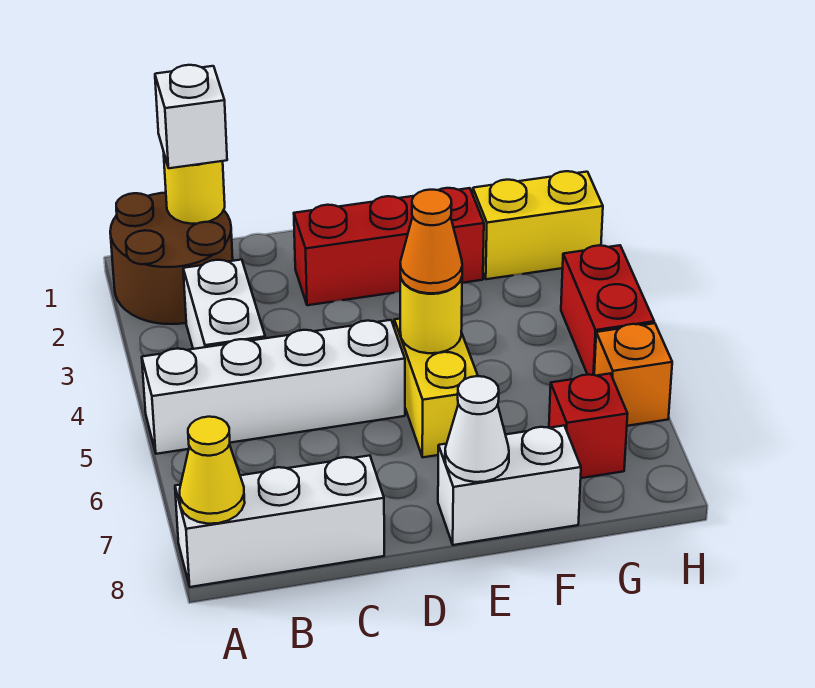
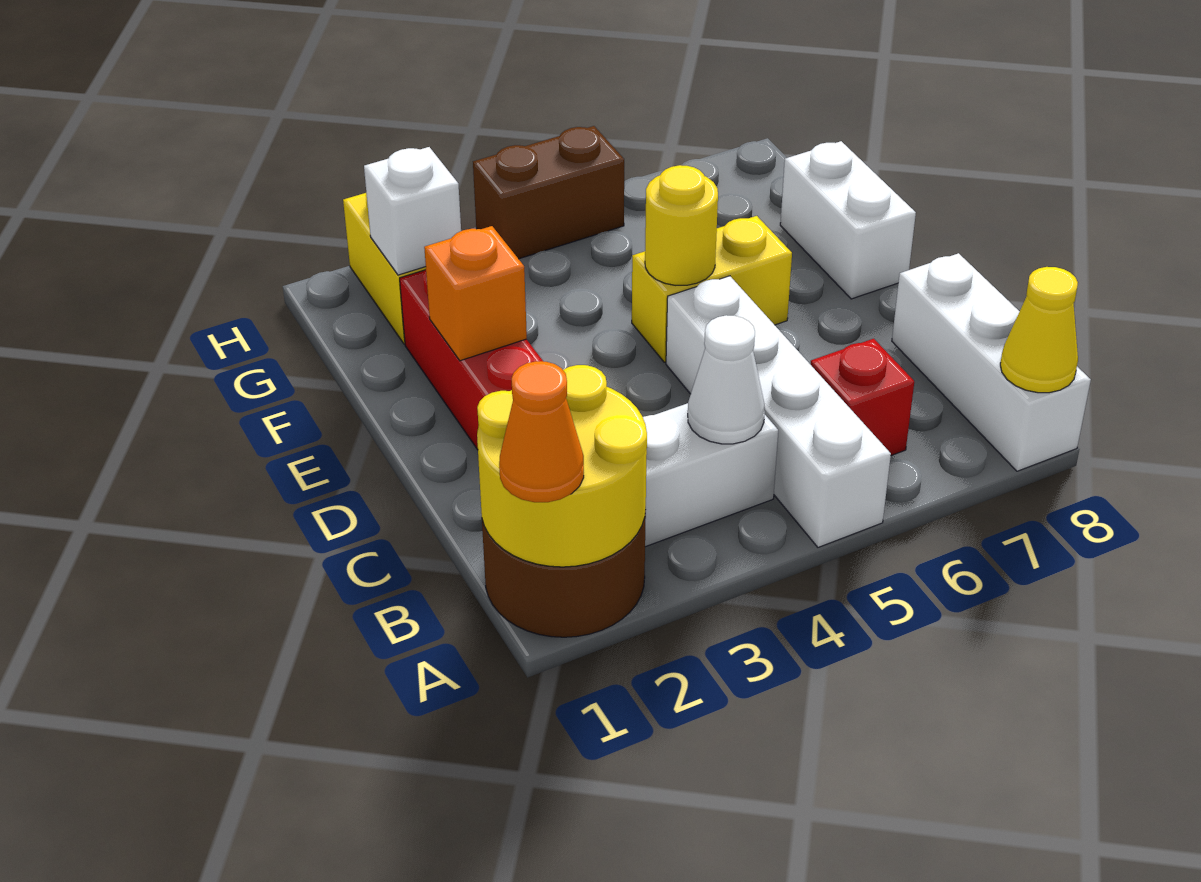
yellow round brick B1 level 2 -> yellow round brick A1:B2 level 2
white brick B1 level 3 -> white brick G2 level 2
orange cone E5 level 3 -> orange cone A1 level 3
white cone E8 level 2 -> white cone B4 level 2
red brick G7 level 1 -> red brick B6 level 1
red brick H4:H5 level 1 -> brown brick H4:H5 level 1
orange brick H6 level 1 -> orange brick E2 level 2

